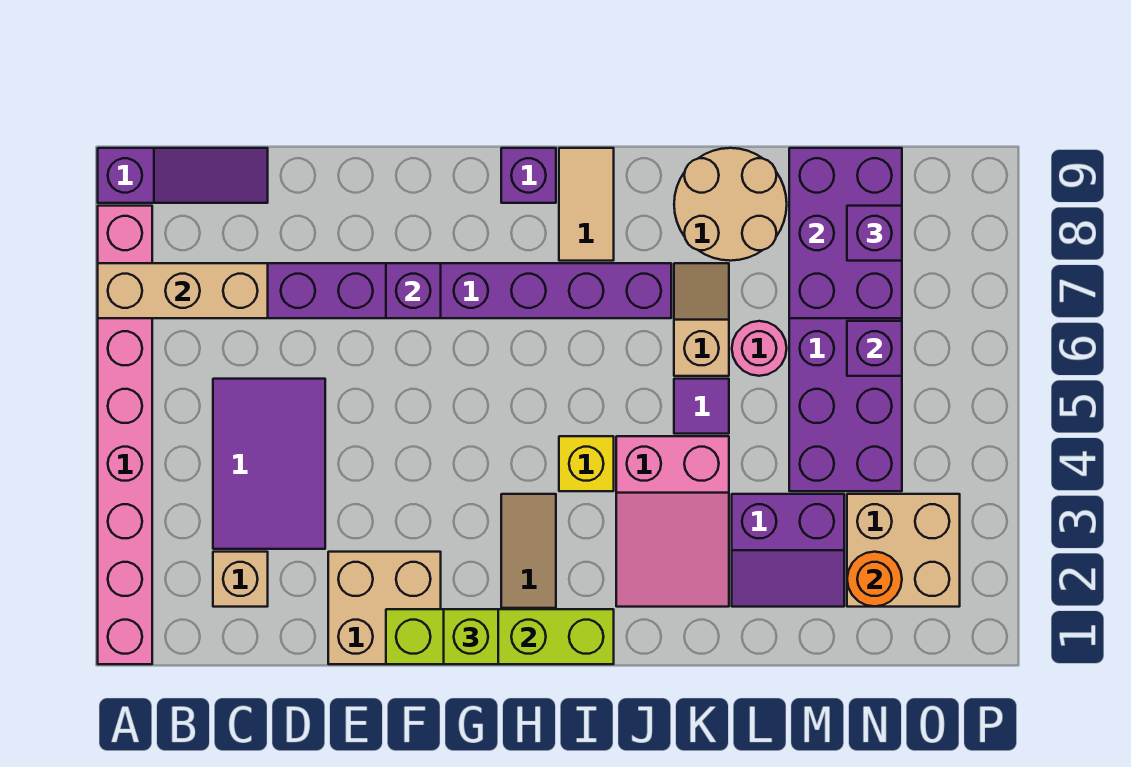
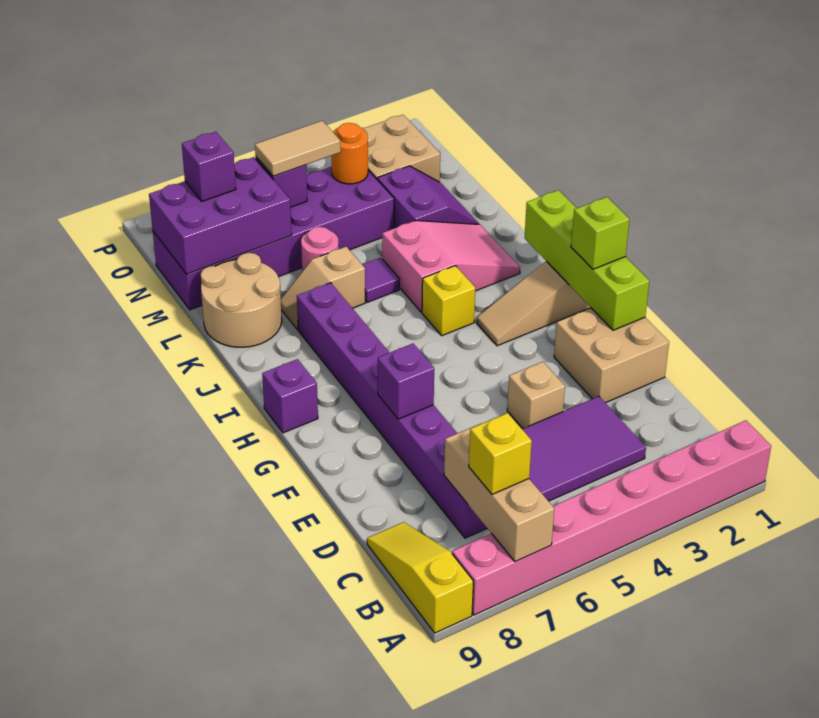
purple slope A9:C9 level 1 top A -> yellow slope A9:C9 level 1 top A
none -> yellow brick B7 level 3
tan brick C2 level 1 -> tan brick E4 level 1
tan tile I8:I9 level 1 -> tan tile N5:N6 level 3
orange round brick N2 level 2 -> orange round brick N4 level 2

